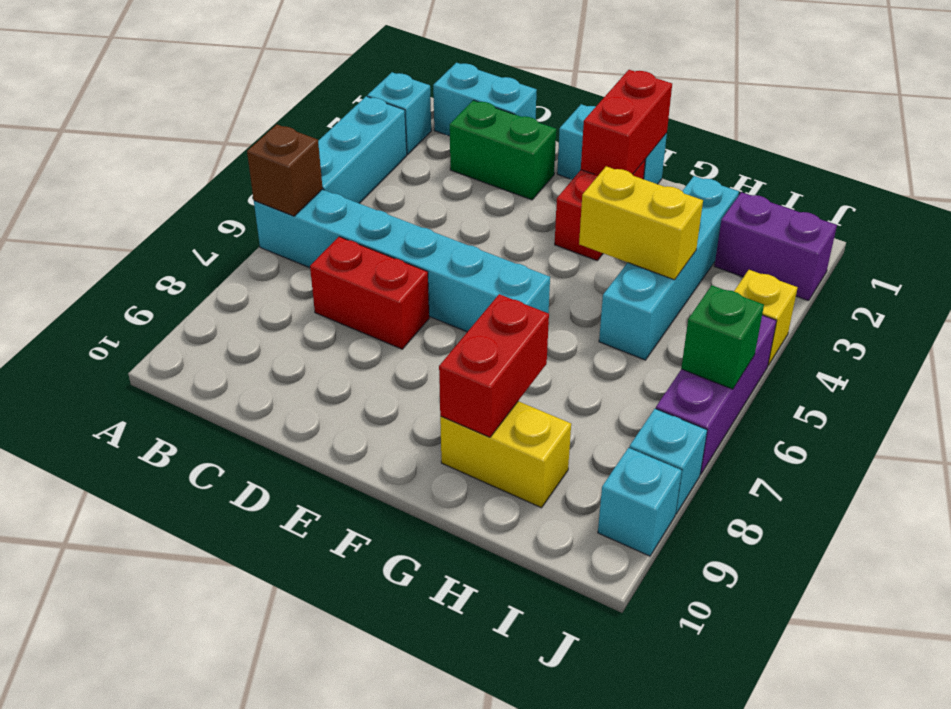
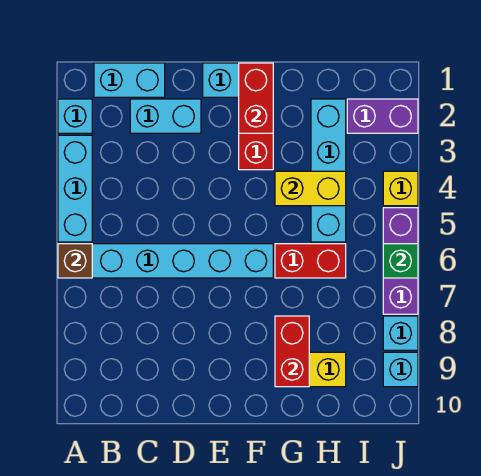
green brick C2:D2 level 1 -> cyan brick C2:D2 level 1
red brick C7:D7 level 1 -> red brick G6:H6 level 1

